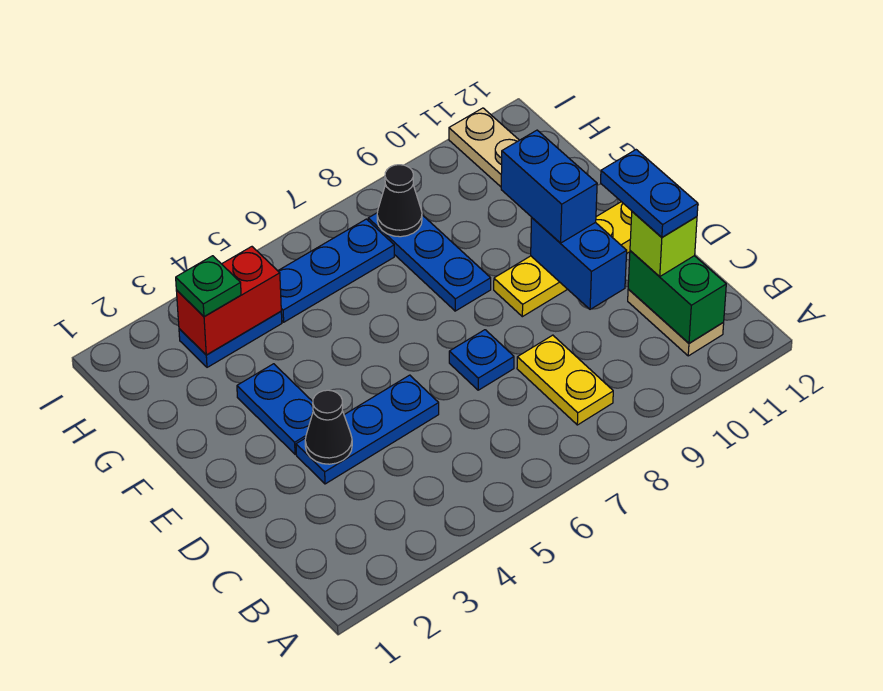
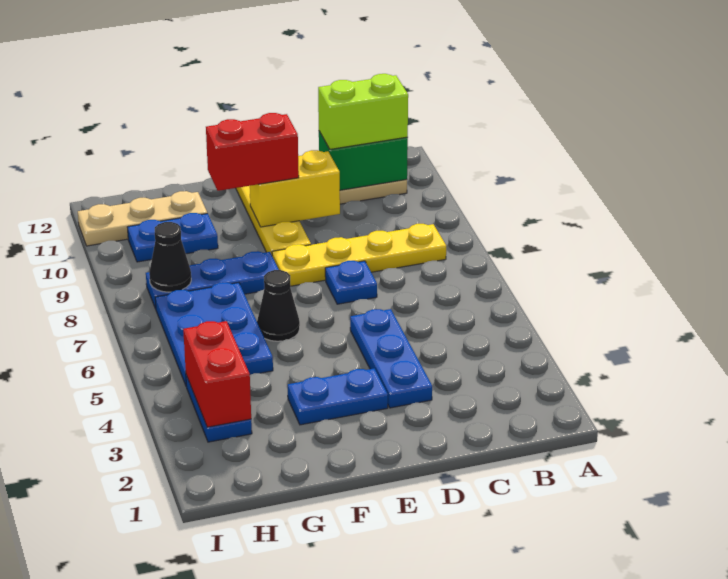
yellow plate B8:C8 level 1 -> yellow plate B8:E8 level 1
lime brick C11 level 3 -> lime brick B11:C11 level 3
blue plate C11:D11 level 4 -> blue plate G10:H10 level 1
black cone D3 level 2 -> black cone F6 level 1
blue brick D10:E10 level 2 -> yellow brick D10:E10 level 2
blue brick E10:F10 level 3 -> red brick E10:F10 level 3
green plate H3 level 3 -> none
blue plate H5:H7 level 1 -> blue plate G5:H7 level 1

